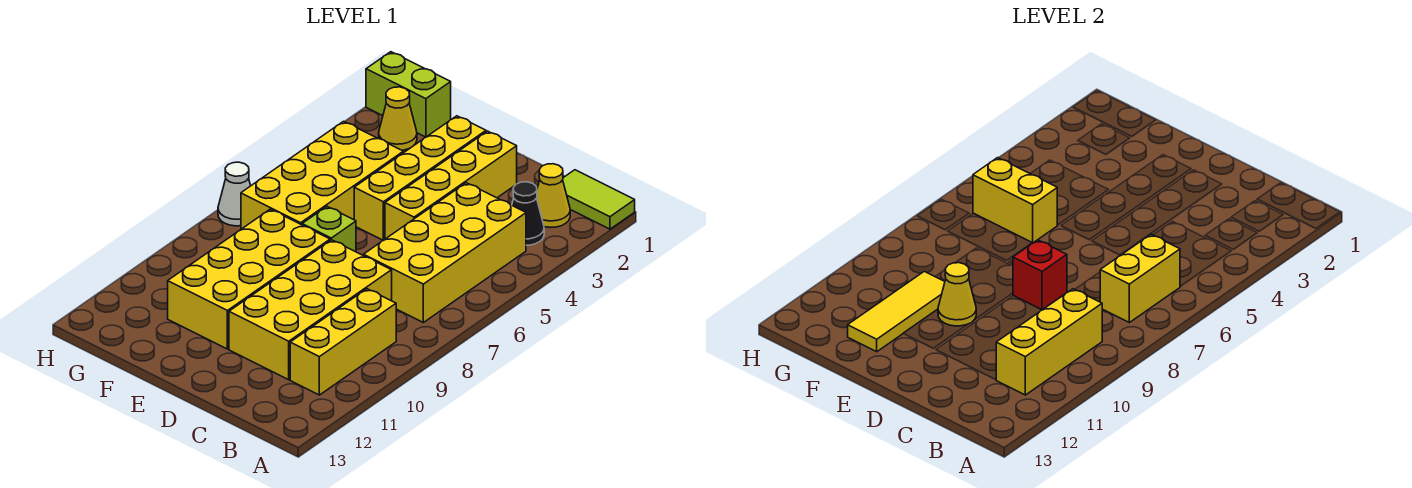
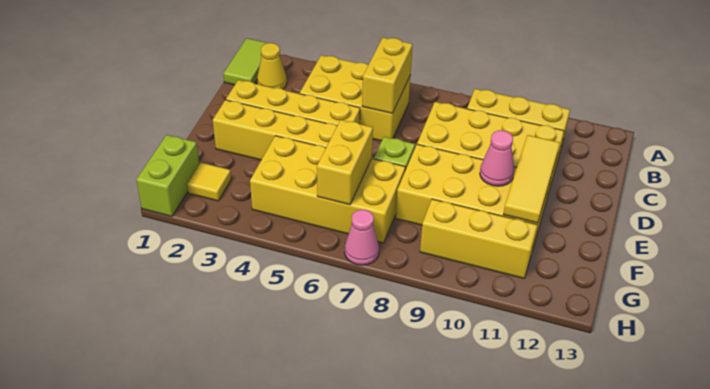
black cone B3 level 1 -> none
yellow brick B4:C7 level 1 -> yellow brick B4:C6 level 1
yellow brick B6:B7 level 2 -> yellow brick B6:C6 level 2
yellow brick B9:B11 level 2 -> yellow brick G9:G11 level 1
red brick D8 level 2 -> none
yellow cone E10 level 2 -> pink cone E10 level 2
yellow tile F10:F12 level 2 -> yellow tile D11:F11 level 2
yellow cone G2 level 1 -> yellow tile G2 level 1
white cone H7 level 1 -> pink cone H7 level 1

